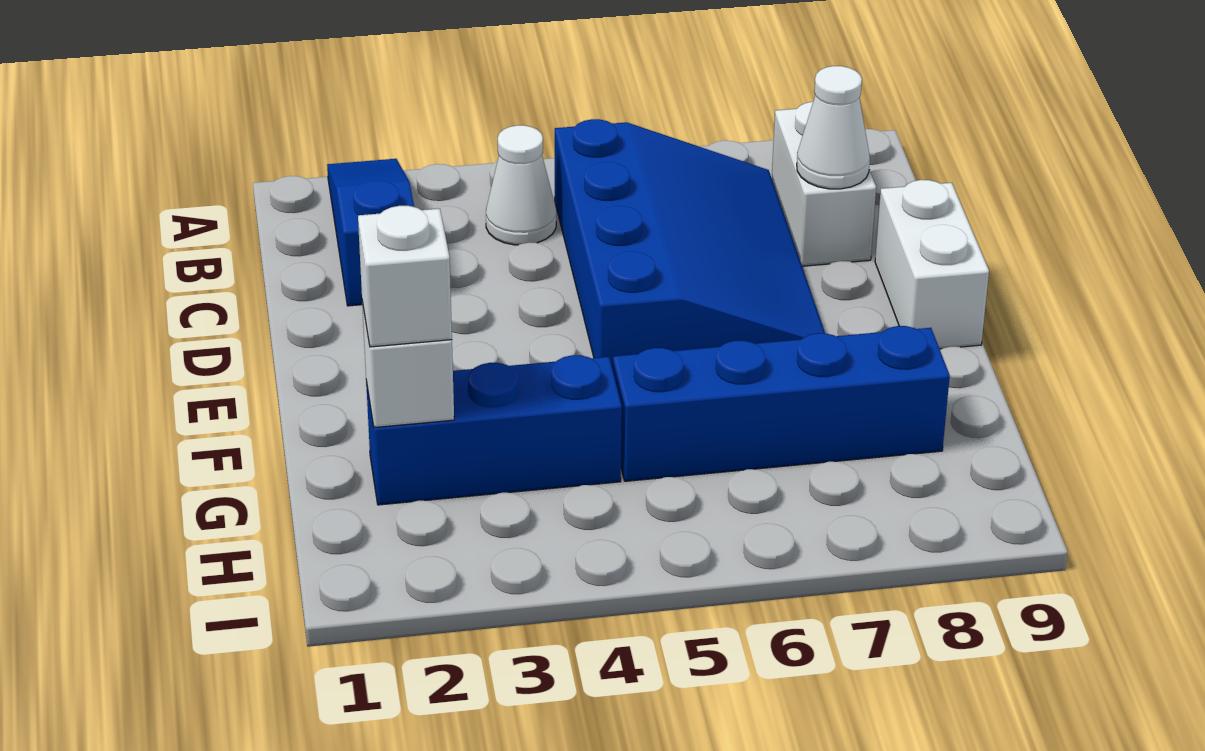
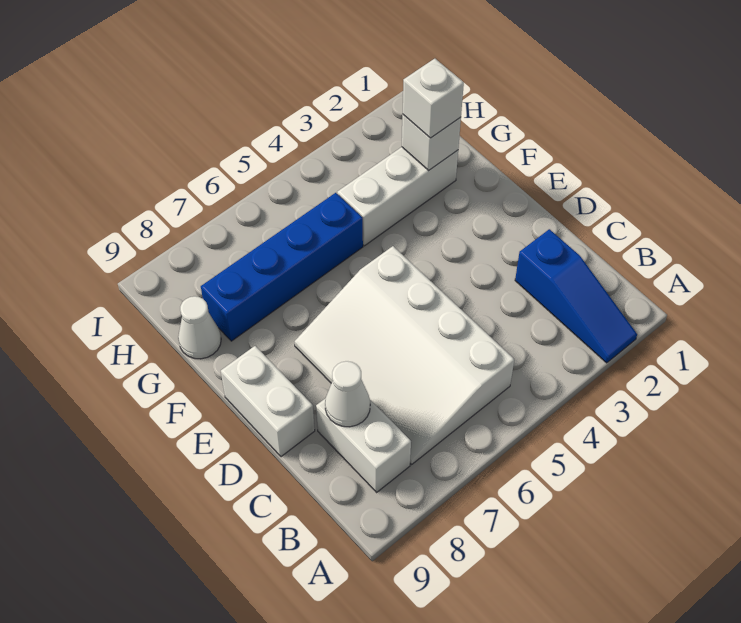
white cone B4 level 1 -> white cone G9 level 1
blue slope B5:E7 level 1 top 5 -> white slope B5:E7 level 1 top 5
blue brick G2:G4 level 1 -> white brick G2:G4 level 1

